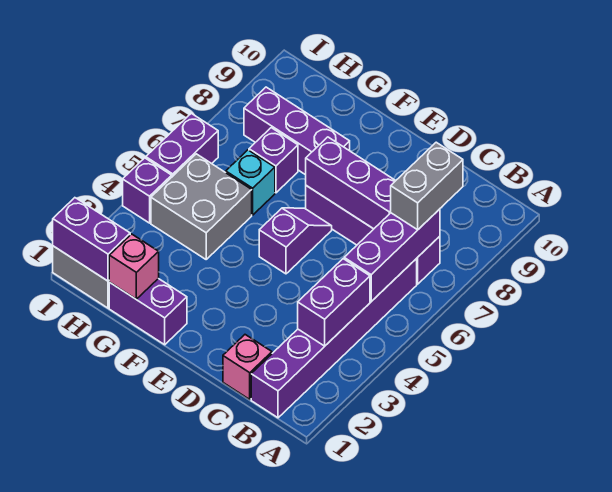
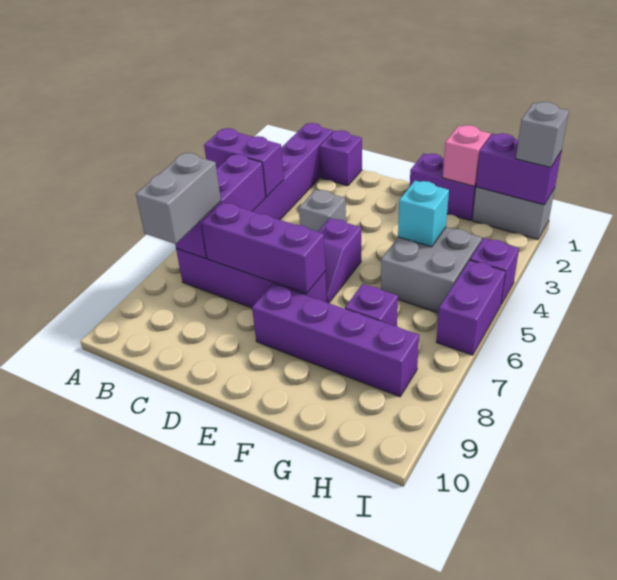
purple brick B3:B4 level 2 -> purple brick A4:B4 level 2
pink brick C1 level 1 -> purple brick C1 level 1
none -> grey brick D4 level 1
purple brick F8:H8 level 1 -> purple brick E8:H8 level 1
cyan brick G6 level 1 -> cyan brick G4 level 2
none -> grey brick I1 level 3

